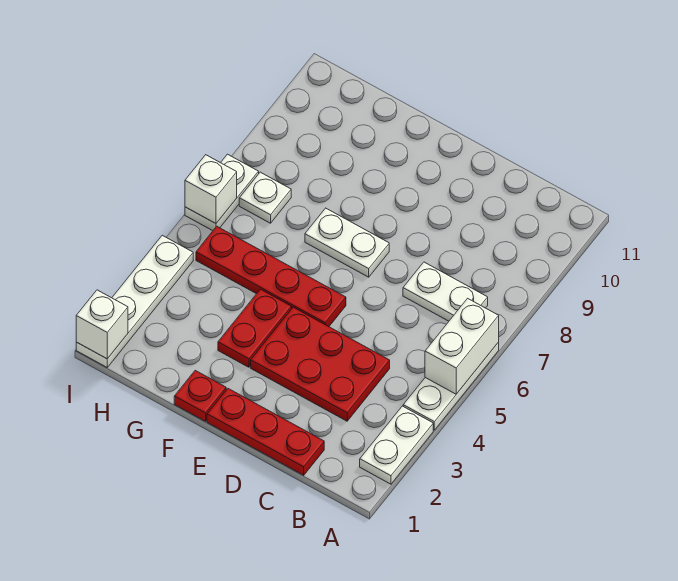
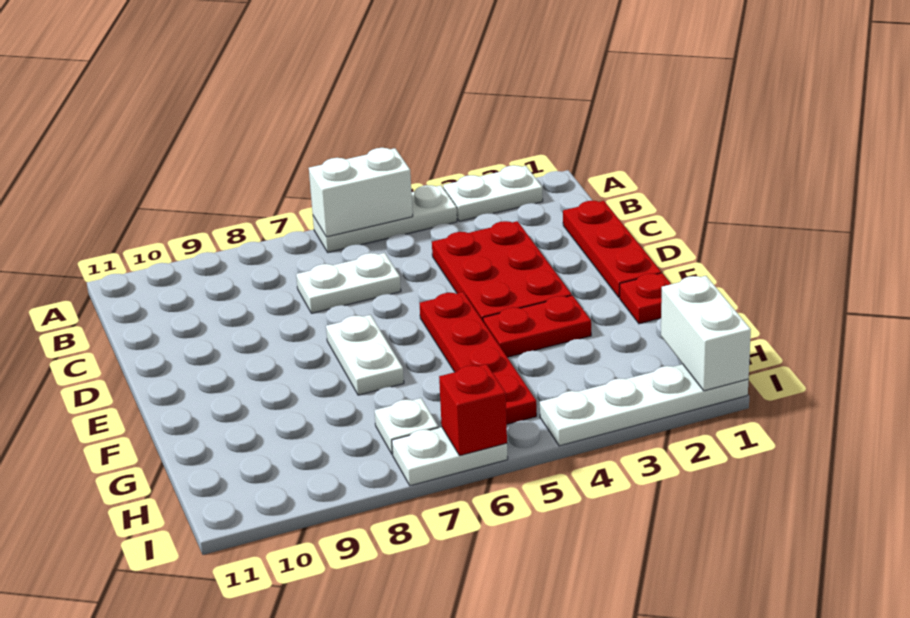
white plate B7:C7 level 1 -> white plate C6:C7 level 1
white brick I1 level 2 -> white brick H1:I1 level 2
white brick I6 level 2 -> red brick I6 level 2

